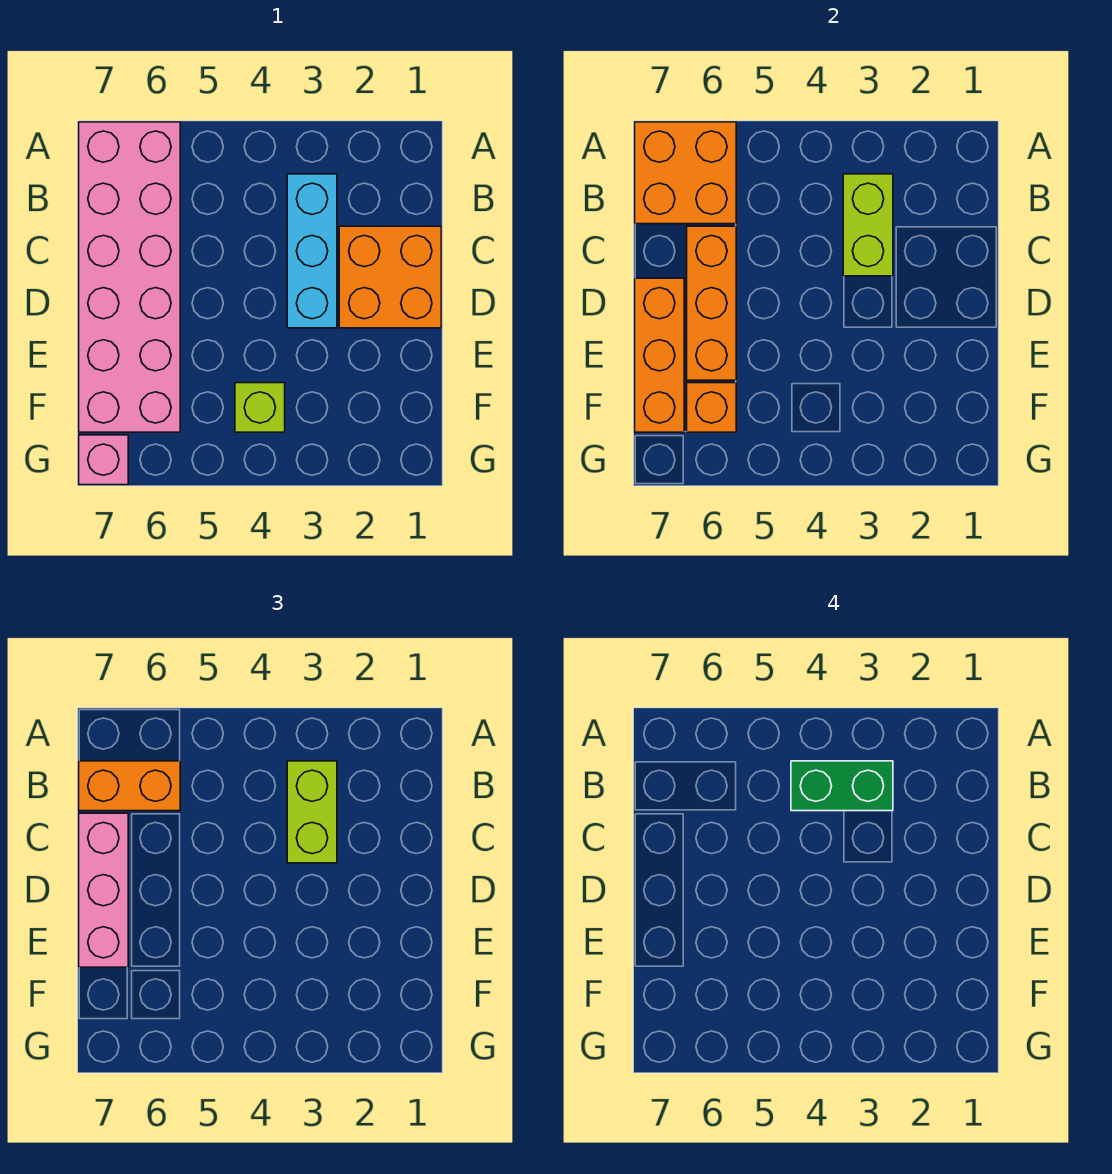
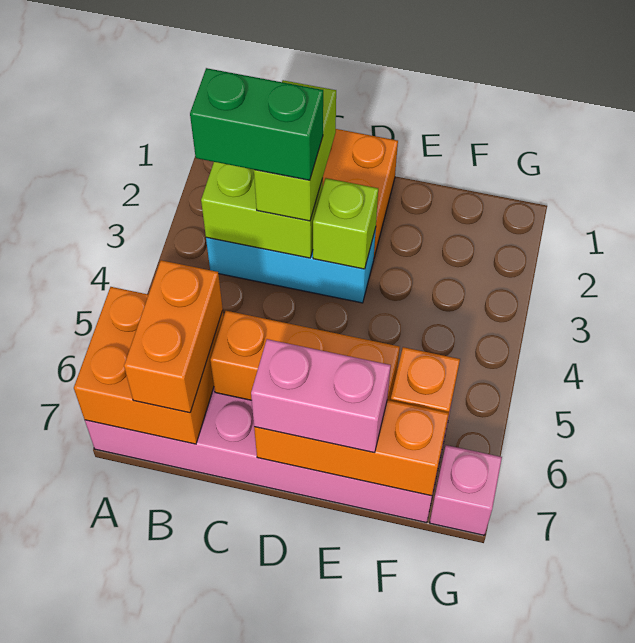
lime brick B3:C3 level 3 -> lime brick C2:C3 level 3
green brick B3:B4 level 4 -> green brick B3:C3 level 4
pink brick C7:E7 level 3 -> pink brick D7:E7 level 3
lime brick F4 level 1 -> lime brick D3 level 2

